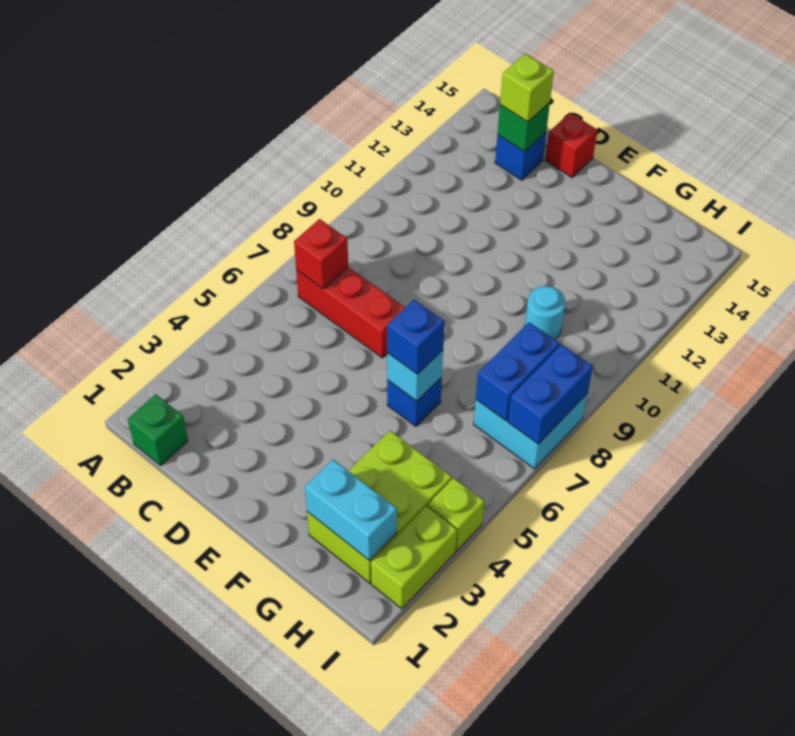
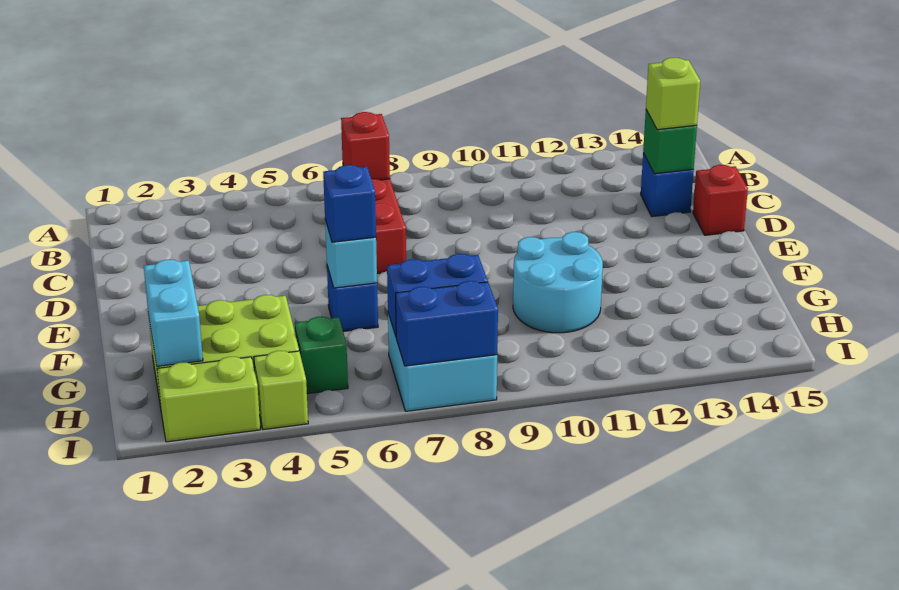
green brick B1 level 1 -> green brick H5 level 1
cyan round brick G10 level 1 -> cyan round brick F10:G11 level 1

